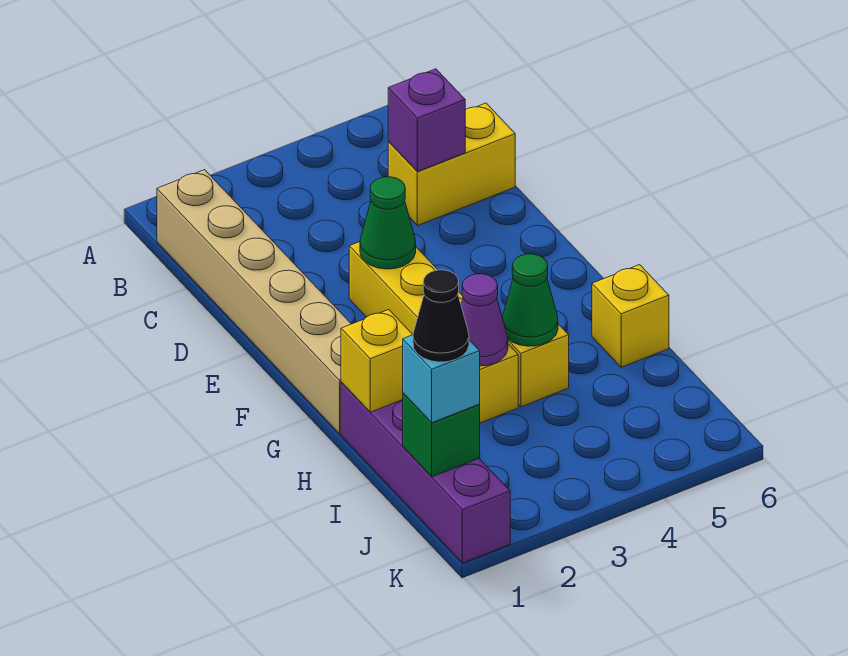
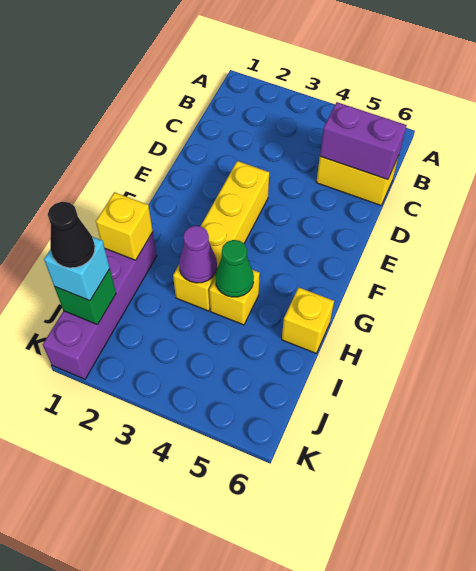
tan brick B1:G1 level 1 -> none
purple brick C5 level 2 -> purple brick C5:C6 level 2
green cone E3 level 2 -> none

